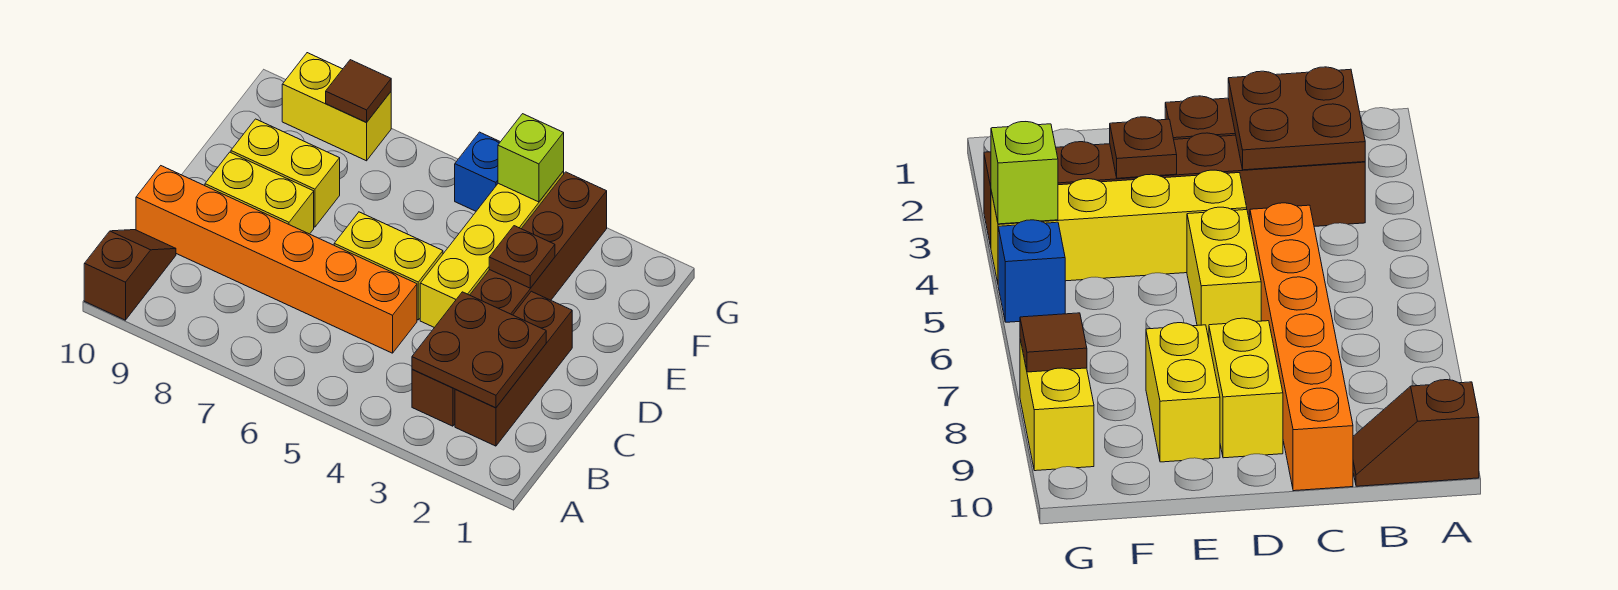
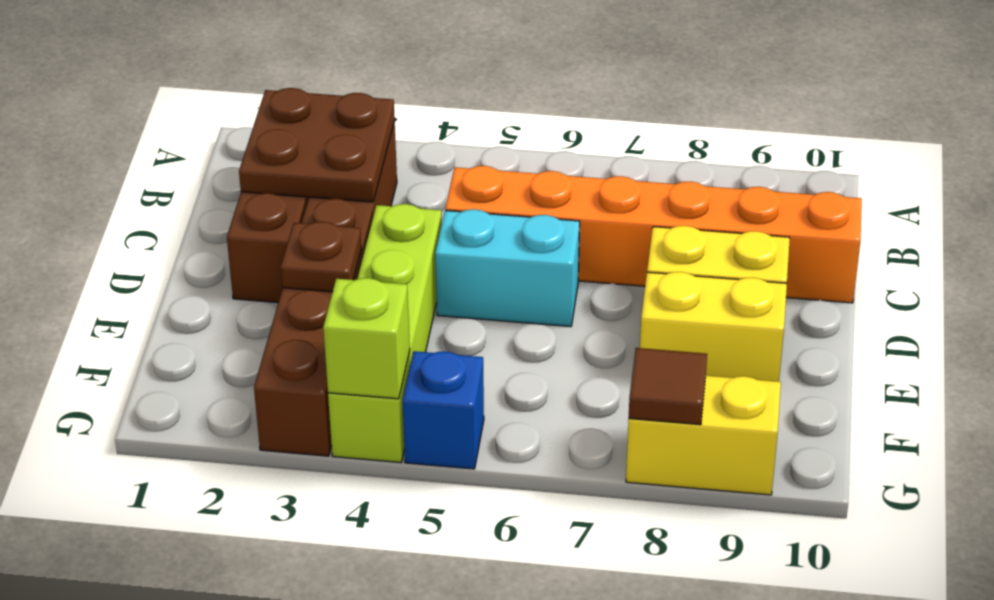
brown slope A10:B10 level 1 top A -> none
yellow brick D4:G4 level 1 -> lime brick D4:G4 level 1
yellow brick D5:D6 level 1 -> cyan brick D5:D6 level 1

